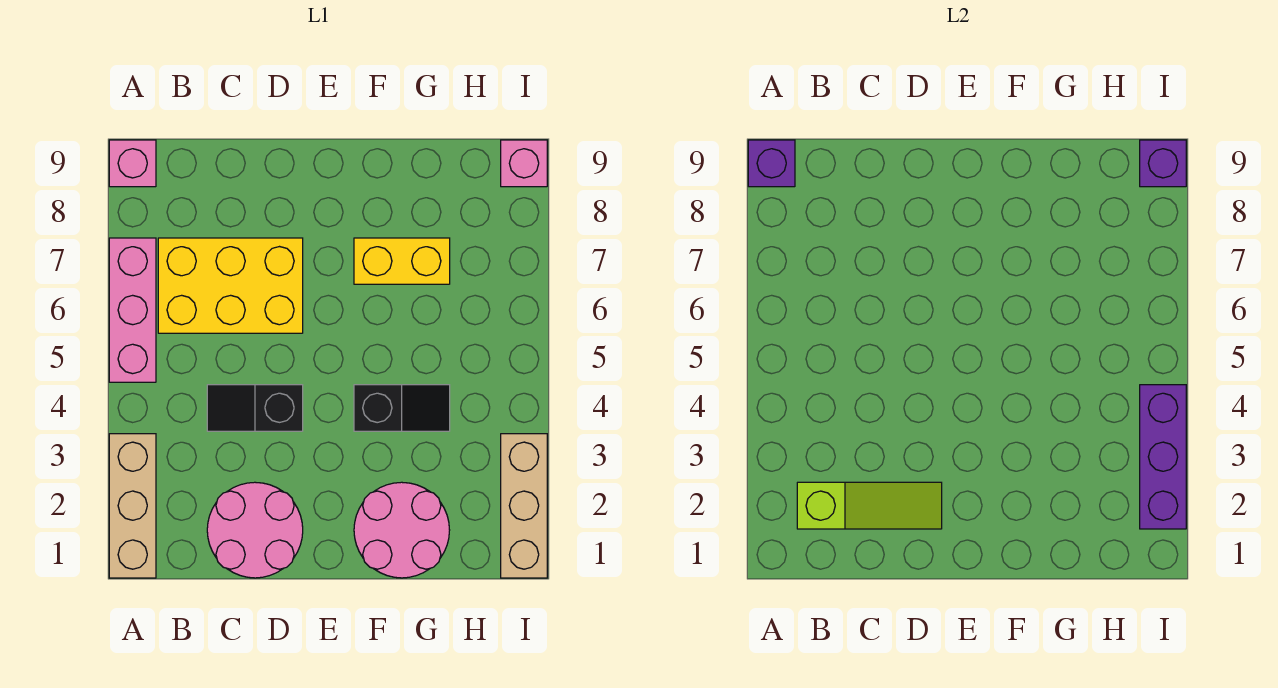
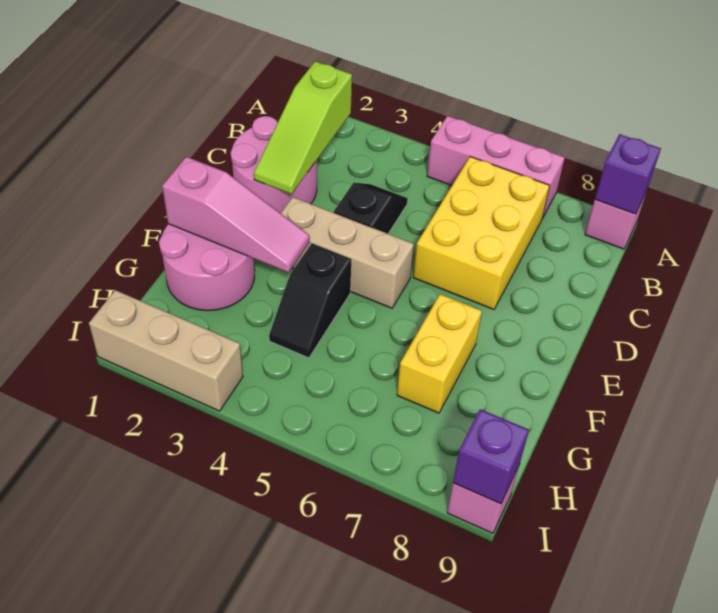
tan brick A1:A3 level 1 -> tan brick E3:E5 level 1
none -> pink slope F1:F3 level 2 top 1
purple brick I2:I4 level 2 -> none

